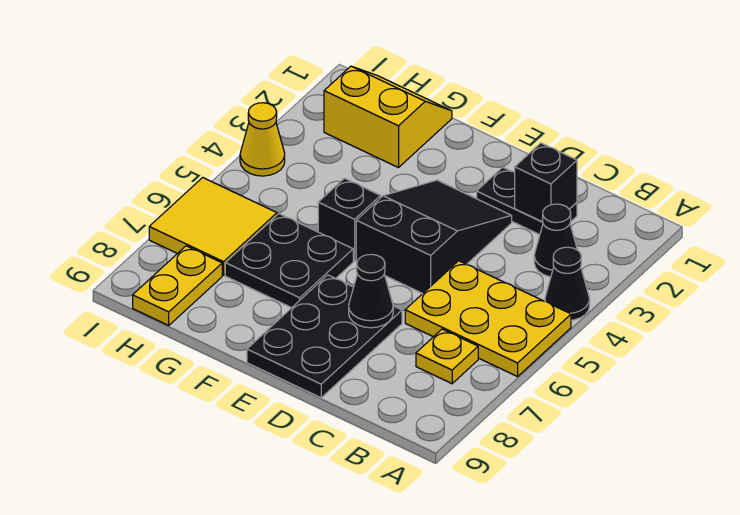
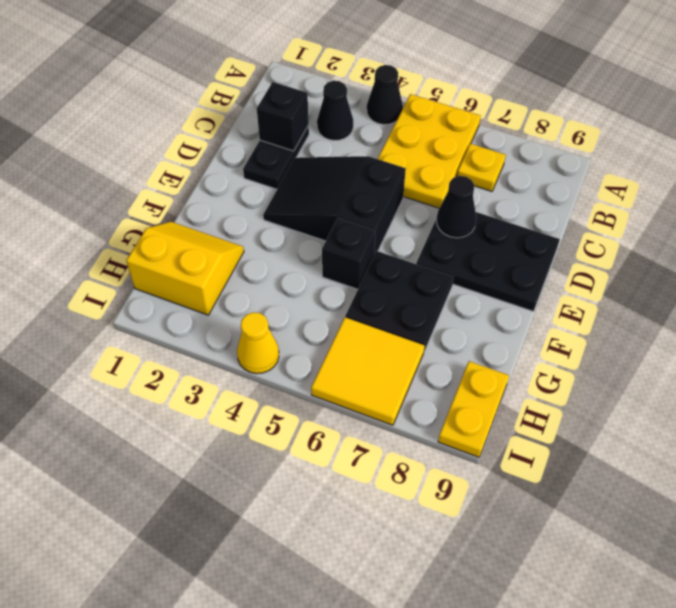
yellow slope G1:H2 level 1 top 2 -> yellow slope G1:H2 level 1 top H
yellow plate H8:H9 level 1 -> yellow plate H9:I9 level 1

